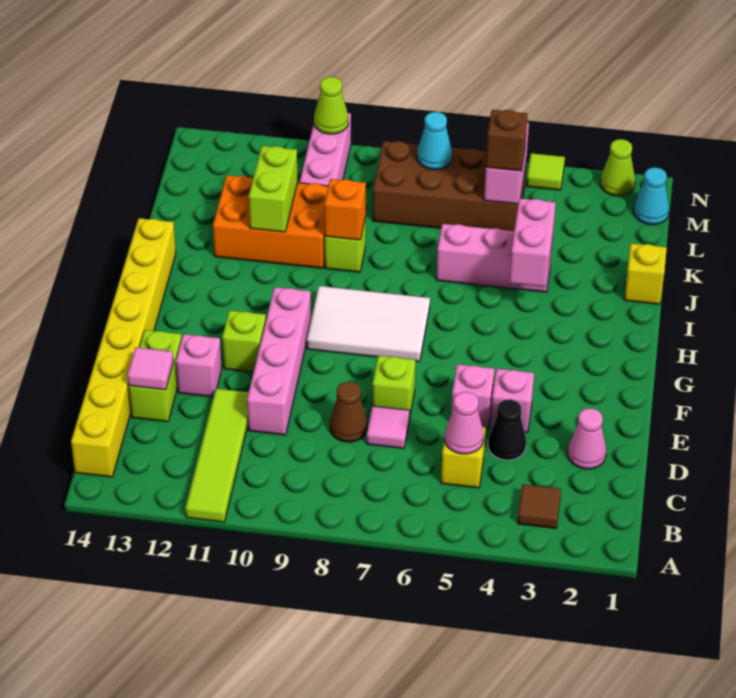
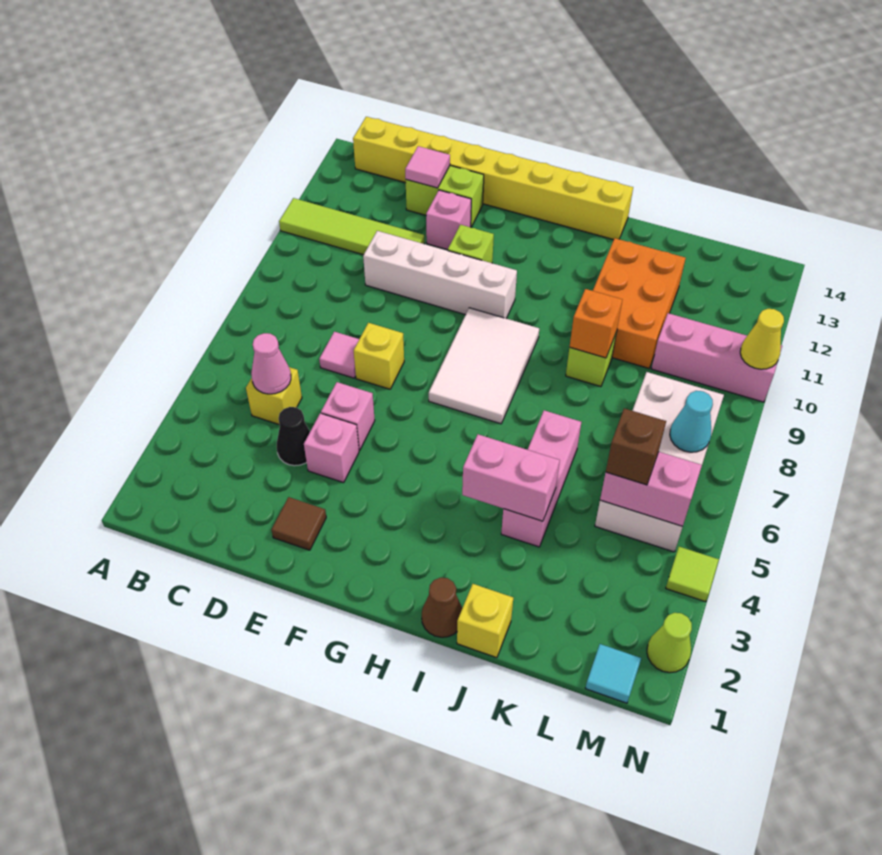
brown tile B3 level 1 -> brown tile E2 level 1
pink cone D2 level 1 -> none
brown cone D8 level 1 -> brown cone I1 level 1
pink brick D10:G10 level 1 -> white brick D10:G10 level 1
lime brick E7 level 1 -> yellow brick E7 level 1
lime brick J11:K11 level 2 -> none
brown brick L5:M8 level 1 -> white brick L5:M8 level 1
cyan cone M1 level 1 -> cyan tile M1 level 1
lime cone N10 level 2 -> yellow cone N10 level 2

